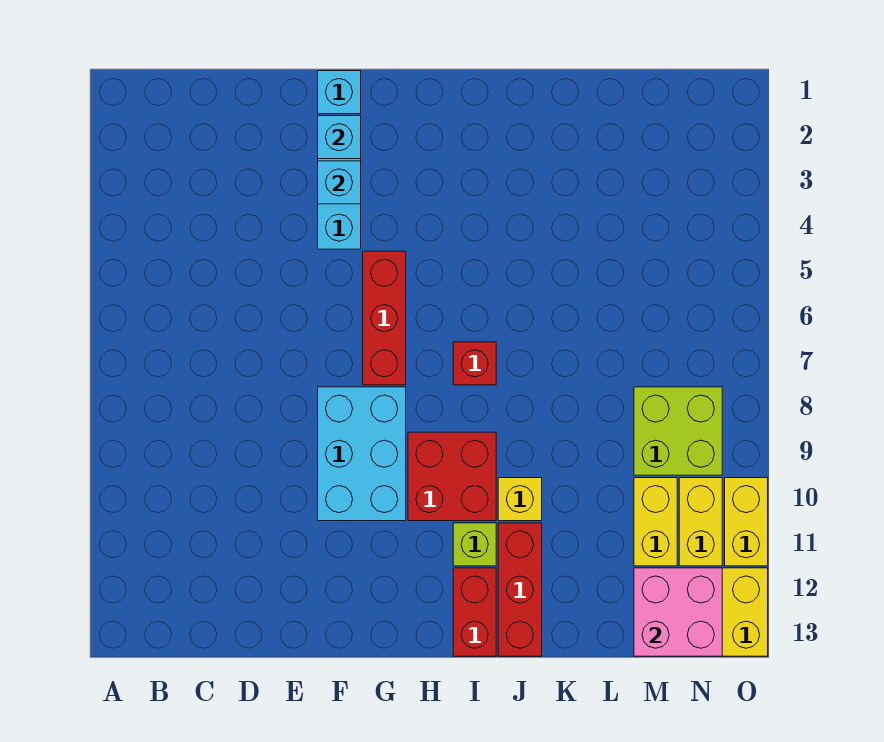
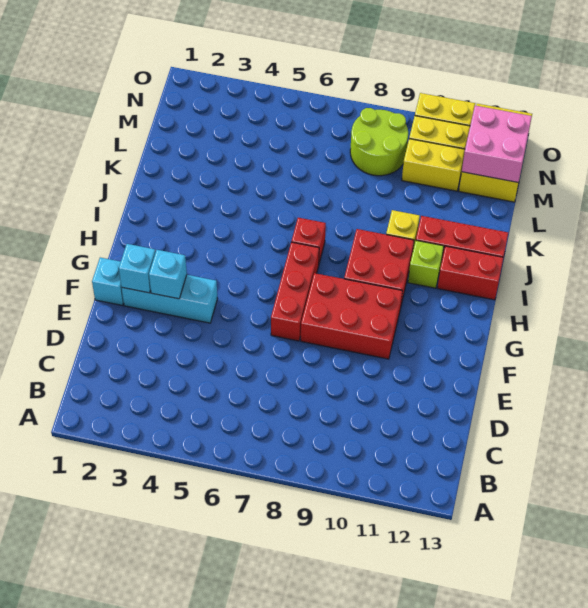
cyan brick F8:G10 level 1 -> red brick F8:G10 level 1
red brick G5:G7 level 1 -> red brick F7:H7 level 1
lime brick M8:N9 level 1 -> lime round brick M8:N9 level 1

